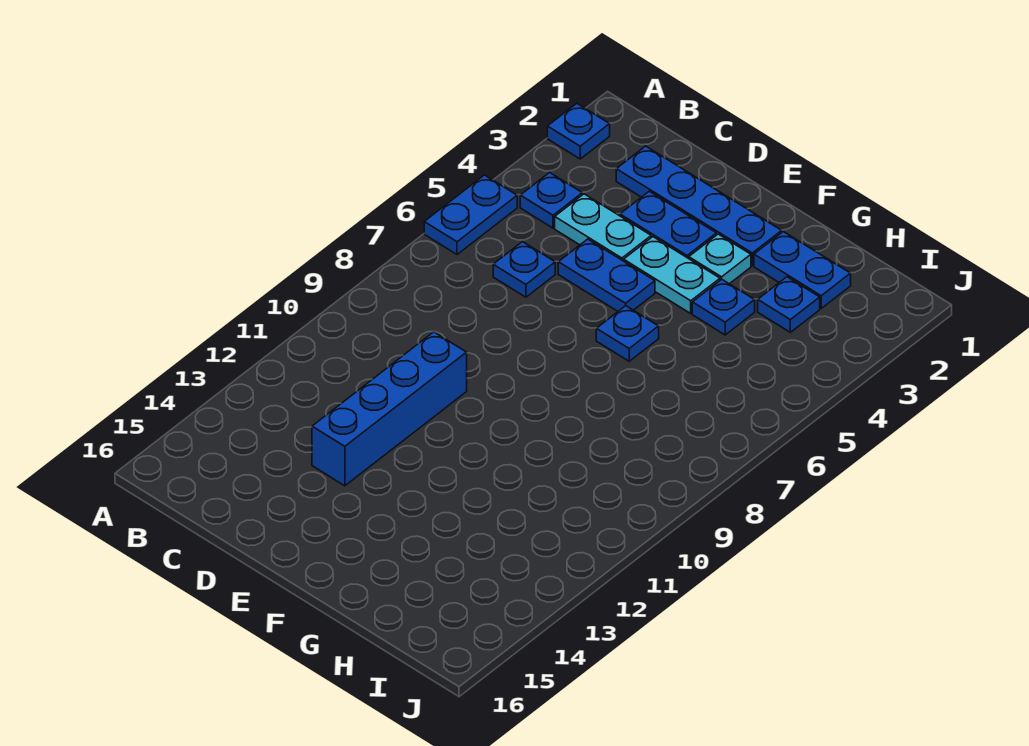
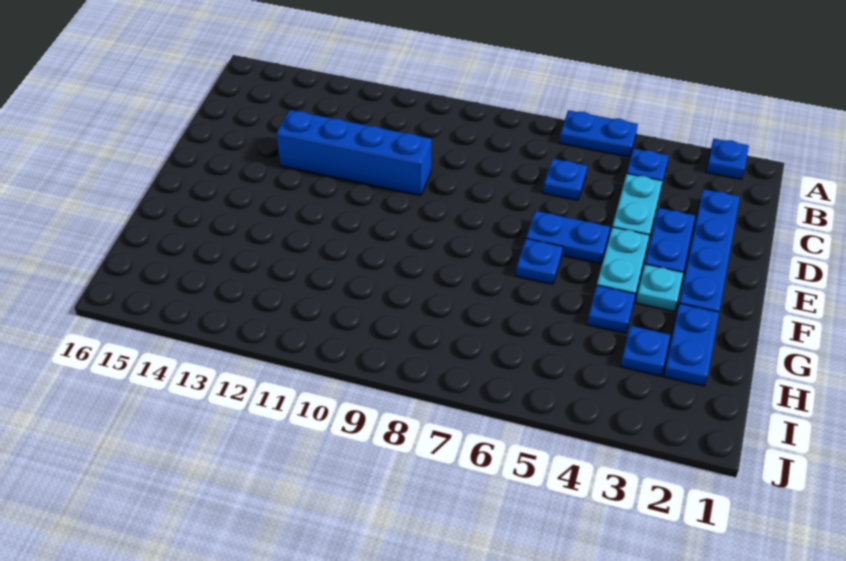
blue plate D5:E5 level 1 -> blue plate E5:E6 level 1

